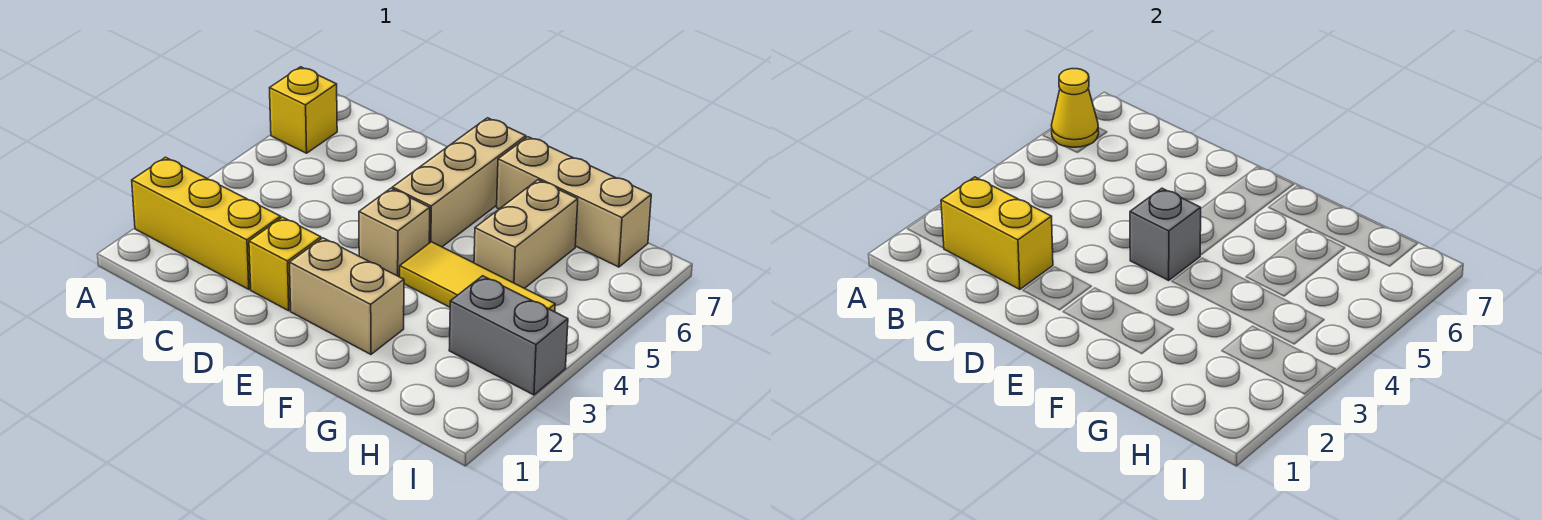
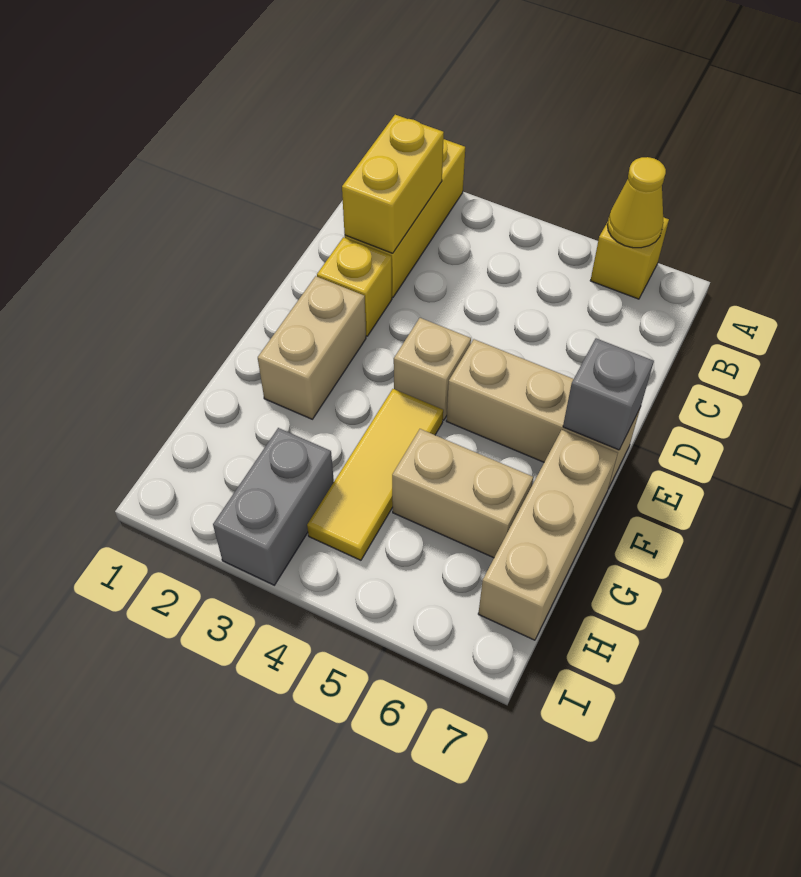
grey brick E4 level 2 -> grey brick E7 level 2

